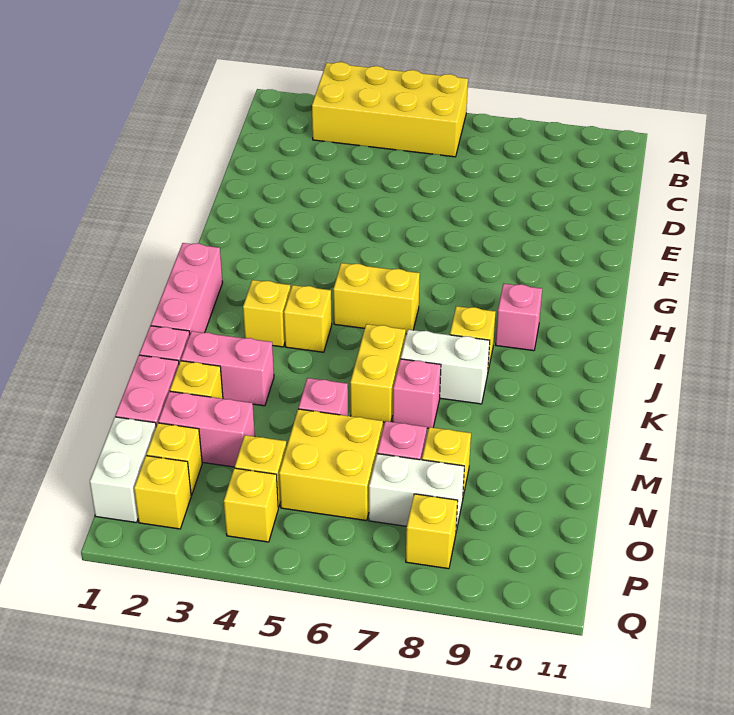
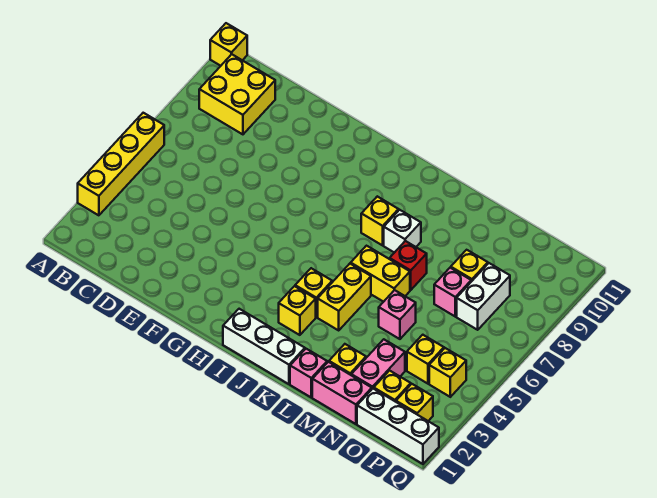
yellow brick A3:B6 level 1 -> yellow brick A3:A6 level 1
pink brick I1:K1 level 1 -> white brick I1:K1 level 1
yellow brick I5:I6 level 1 -> yellow brick K4:K5 level 1
pink brick I9 level 1 -> none
white brick K7:K8 level 1 -> white brick K8 level 1
pink brick L2:L3 level 1 -> none
pink brick L7 level 1 -> red brick L7 level 1
yellow brick N5:O6 level 1 -> yellow brick B9:C10 level 1
white brick O1:P1 level 1 -> white brick O1:Q1 level 1
yellow brick P8 level 1 -> yellow brick A11 level 1

